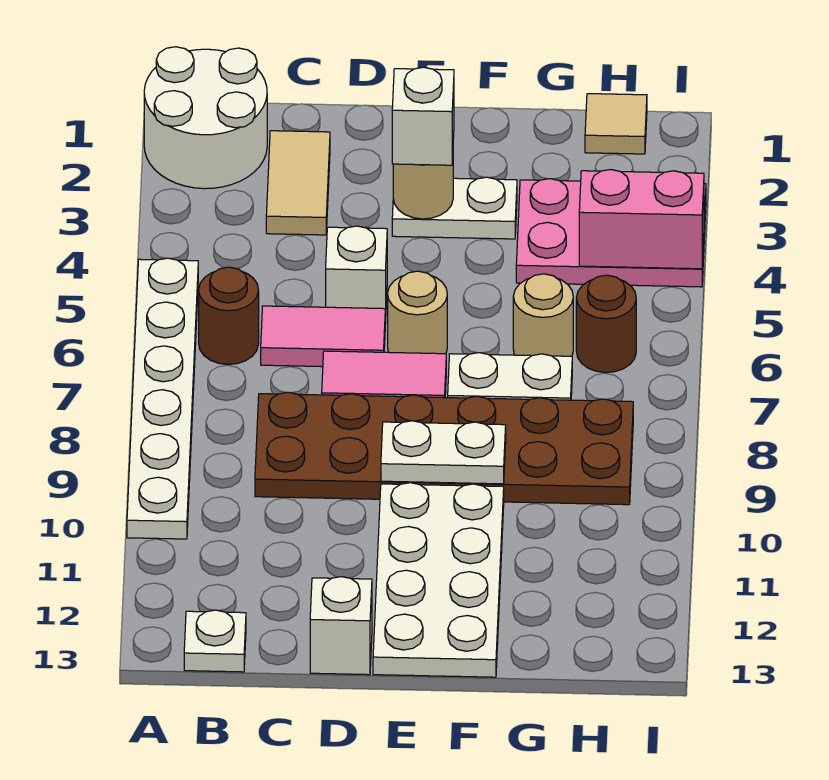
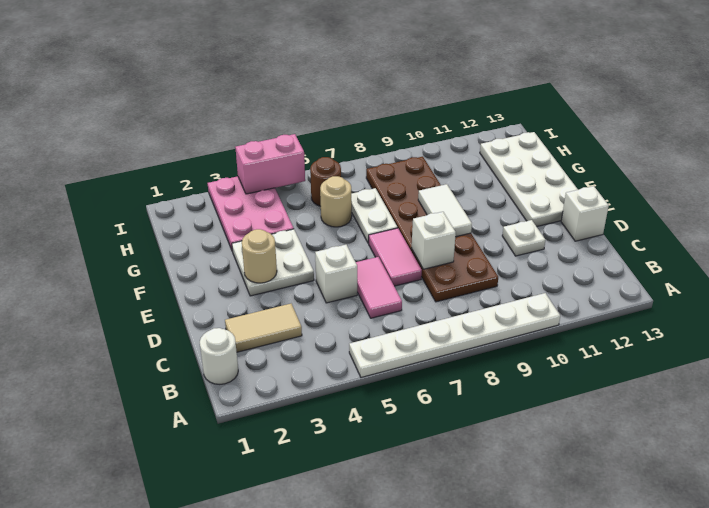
white round brick A1:B2 level 1 -> white round brick B1 level 1
brown round brick B6 level 1 -> none
white plate B13 level 1 -> white plate D11 level 1
white plate E3:F3 level 1 -> white plate E3:F4 level 1
white brick E3 level 3 -> white brick D8 level 2
tan round brick E6 level 1 -> none
white plate E9:F9 level 2 -> white tile E9:F9 level 2
white plate E10:F13 level 1 -> white plate E12:H13 level 1
tan tile H1 level 1 -> none
pink brick H4:I4 level 2 -> pink brick I4:I5 level 2

